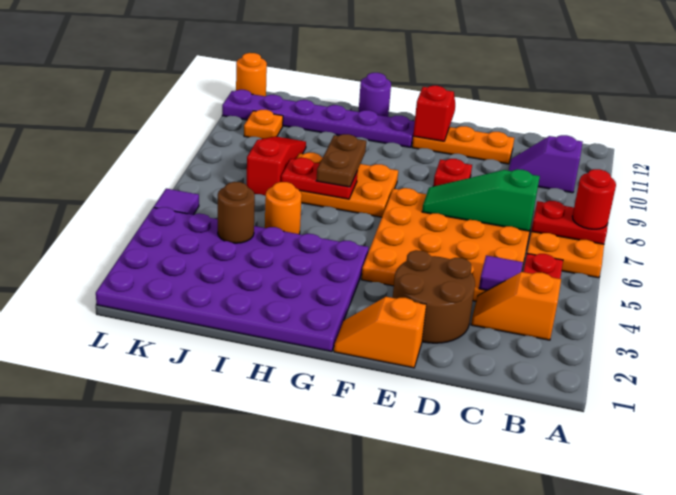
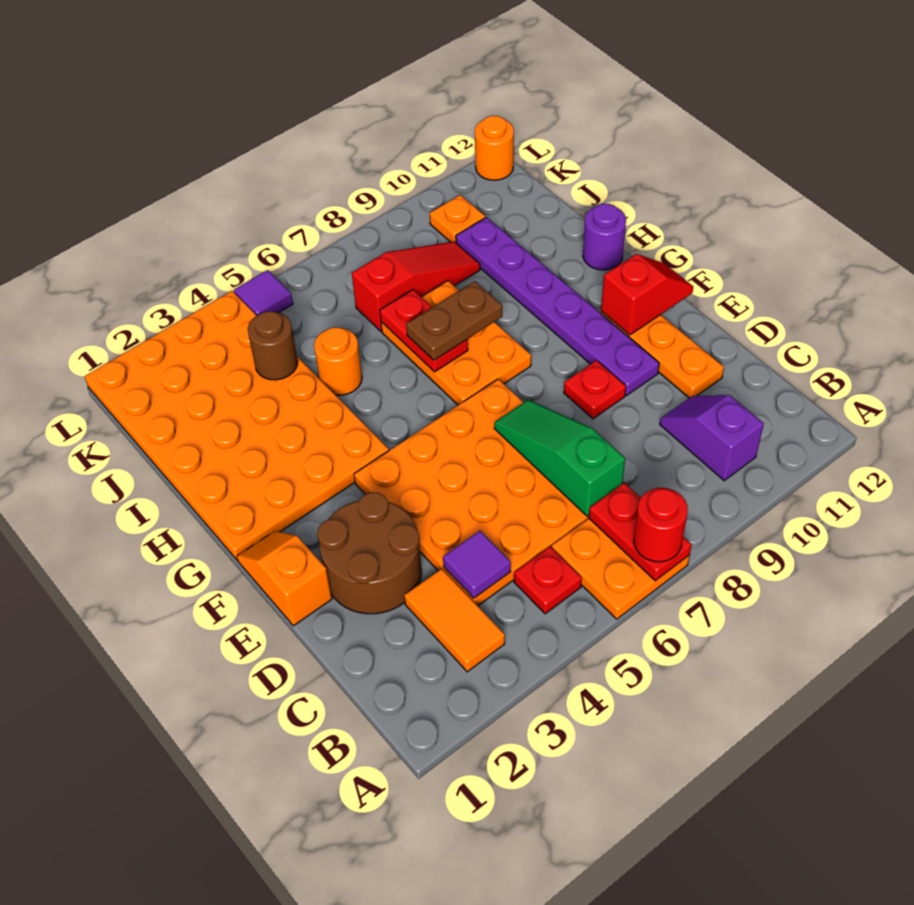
orange slope B3:C3 level 1 top B -> orange tile B3:C3 level 1
purple plate G1:L4 level 1 -> orange plate G1:L4 level 1
purple plate G11:L11 level 1 -> purple plate E10:J10 level 1

